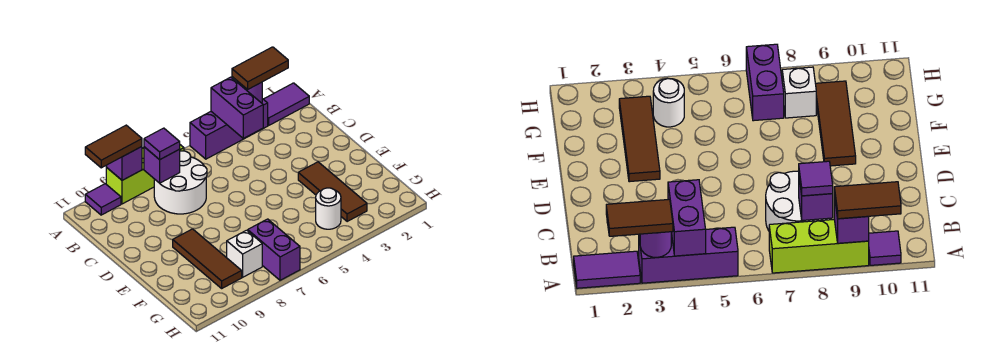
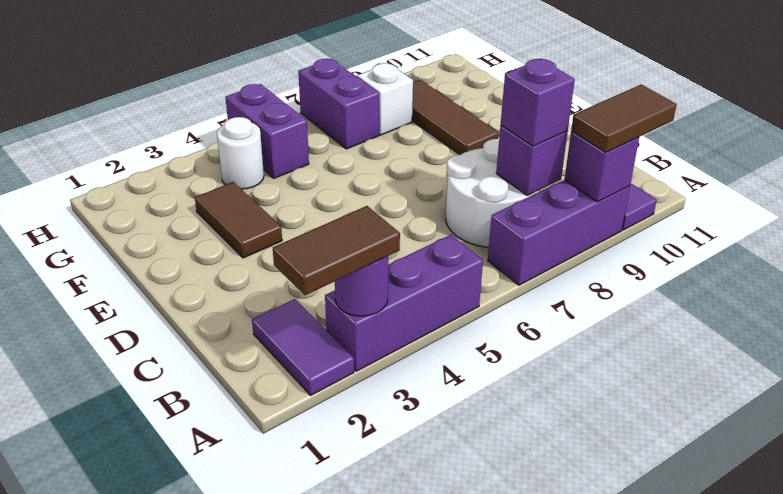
purple tile A1:A2 level 1 -> purple tile A2:B2 level 1
purple brick A4:B4 level 2 -> purple brick G5:H5 level 1
lime brick A7:A9 level 1 -> purple brick A7:A9 level 1
purple tile B8 level 3 -> purple brick B8 level 3
brown tile E3:G3 level 1 -> brown tile E3:F3 level 1

